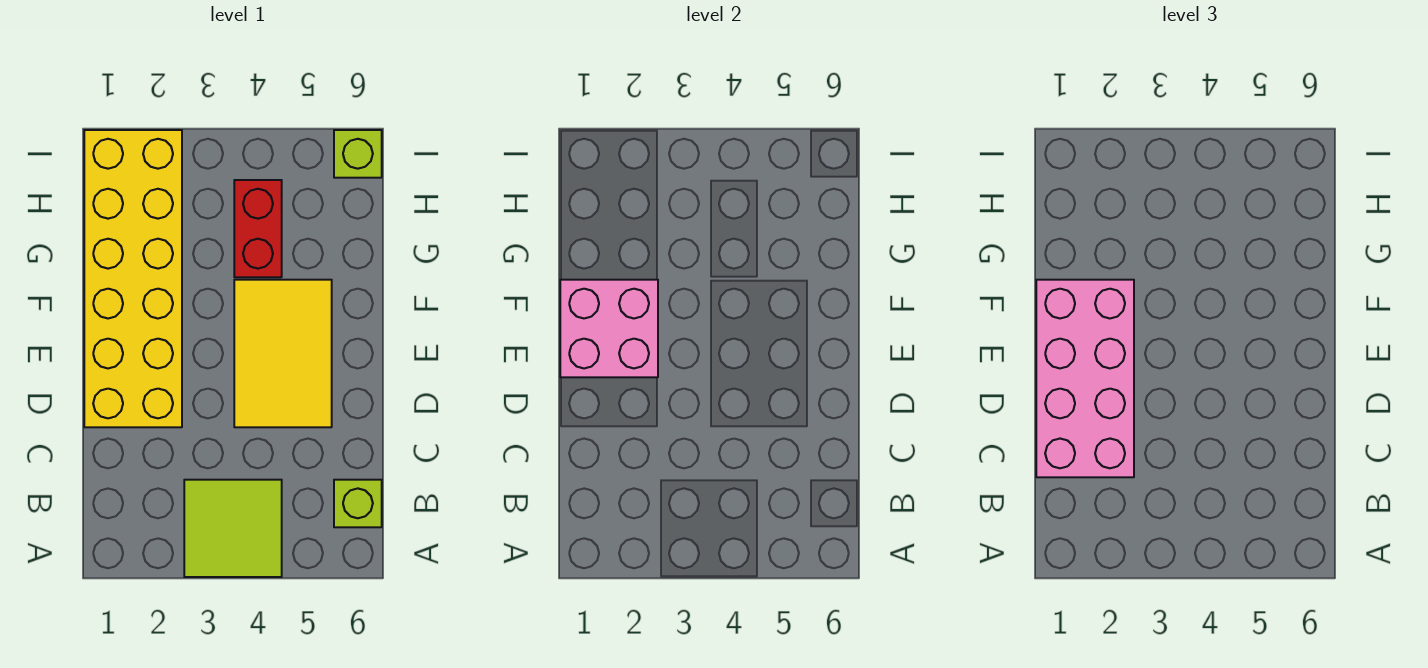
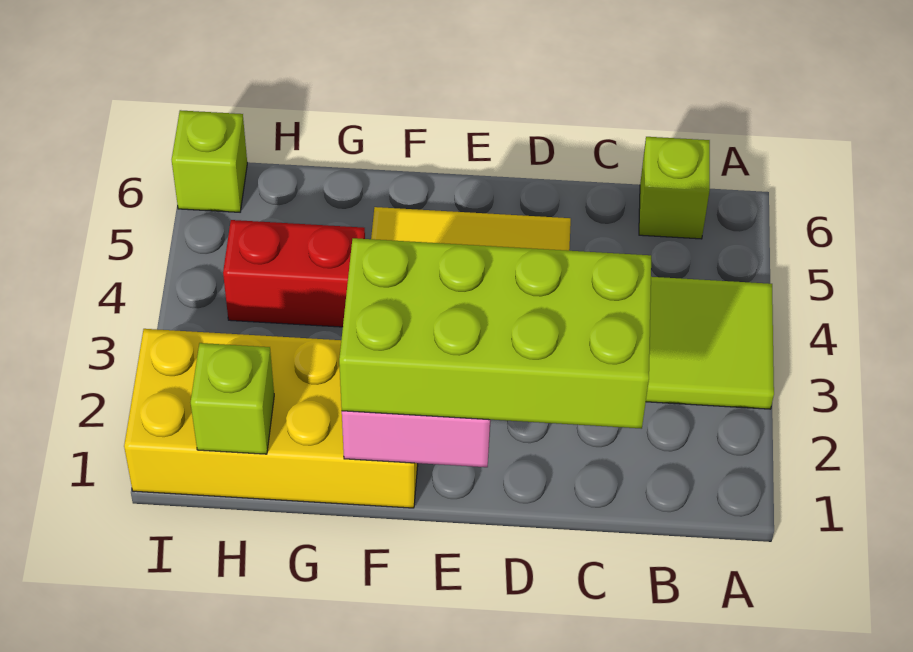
pink brick C1:F2 level 3 -> lime brick C1:F2 level 3
yellow brick D1:I2 level 1 -> yellow brick F1:I2 level 1
none -> lime brick H1 level 2

